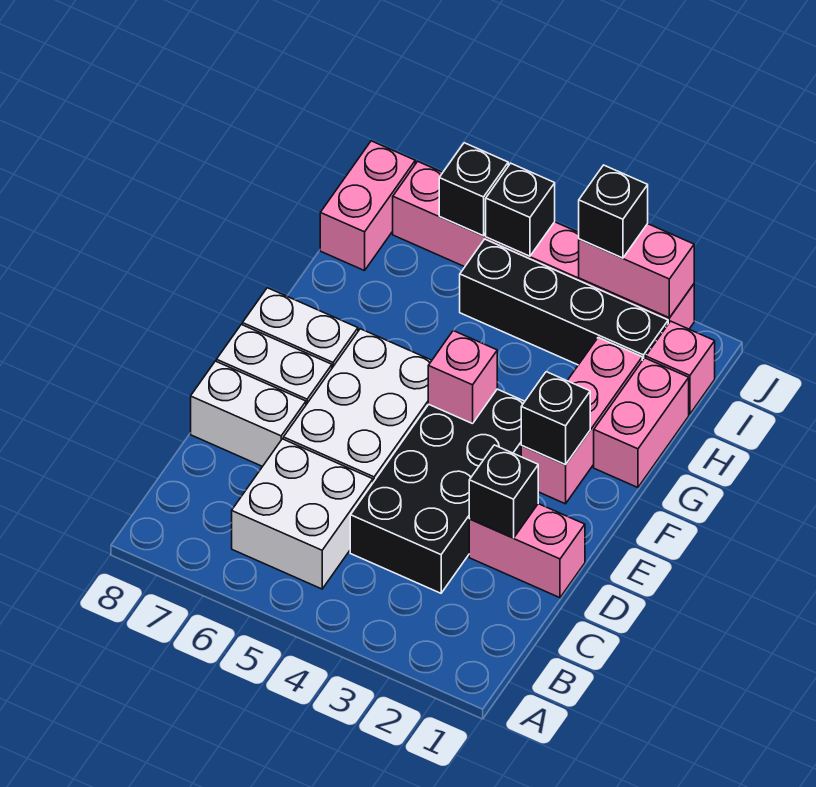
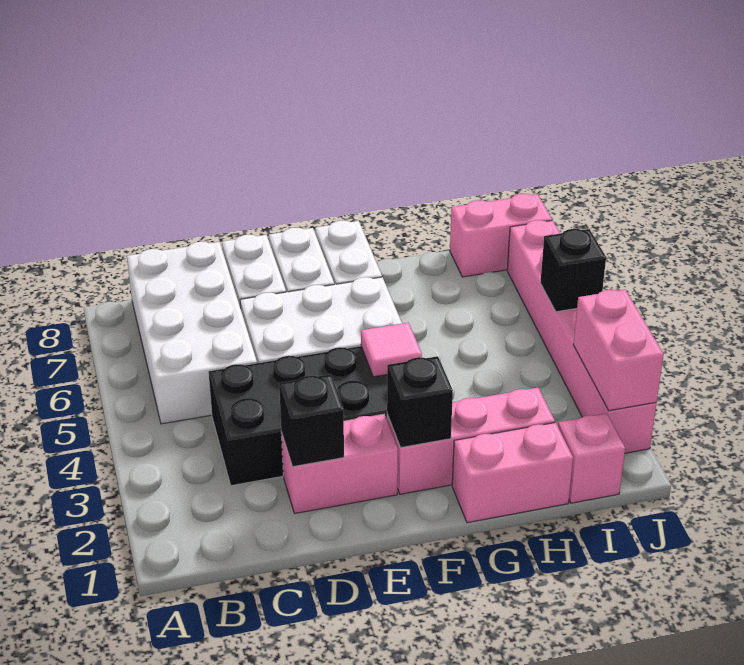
white brick B5:C6 level 1 -> white brick B5:C8 level 1
pink brick D1:D2 level 1 -> pink brick D2:E2 level 1
pink brick F4 level 2 -> pink tile F4 level 2
black brick I2:I5 level 1 -> none
black brick J3 level 3 -> none
black brick J6 level 2 -> none

